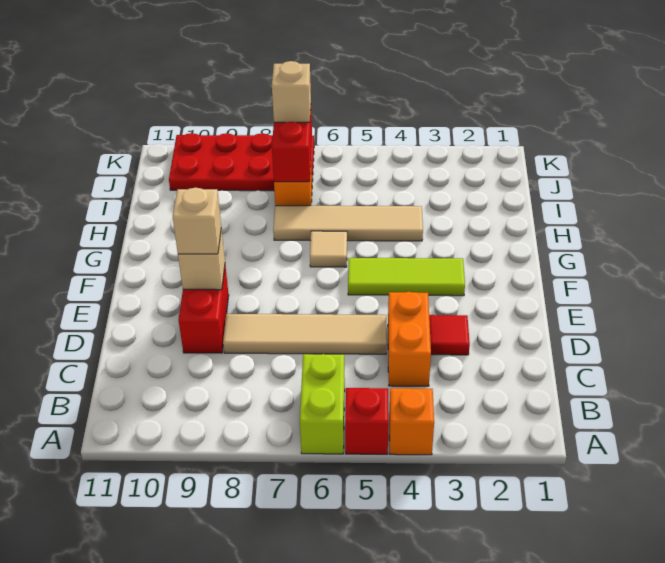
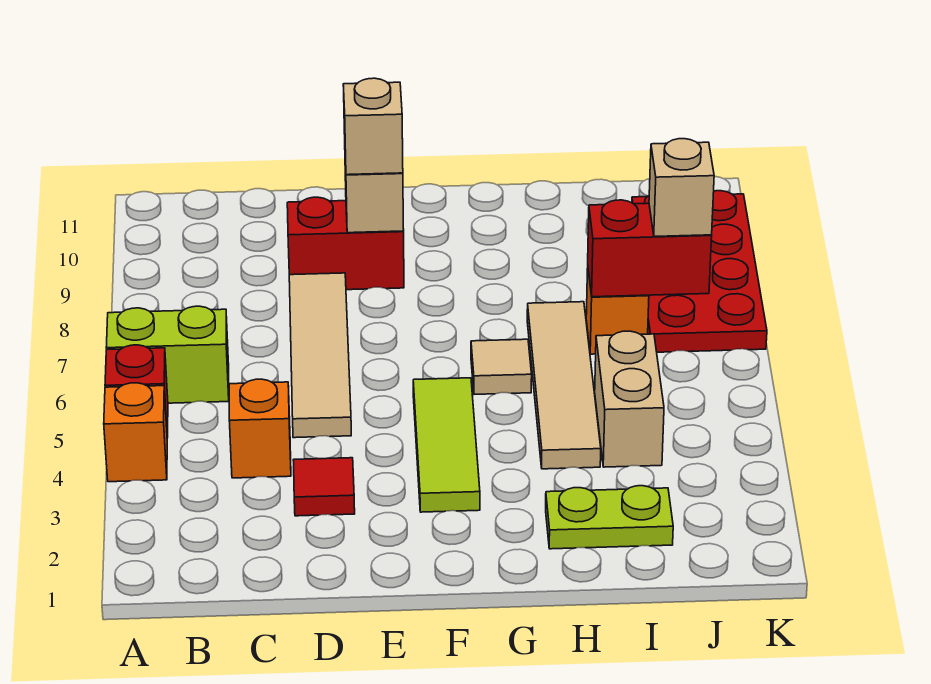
orange brick C4:D4 level 1 -> orange brick C4 level 1
none -> lime plate H2:I2 level 1
none -> tan brick I4:I5 level 1

